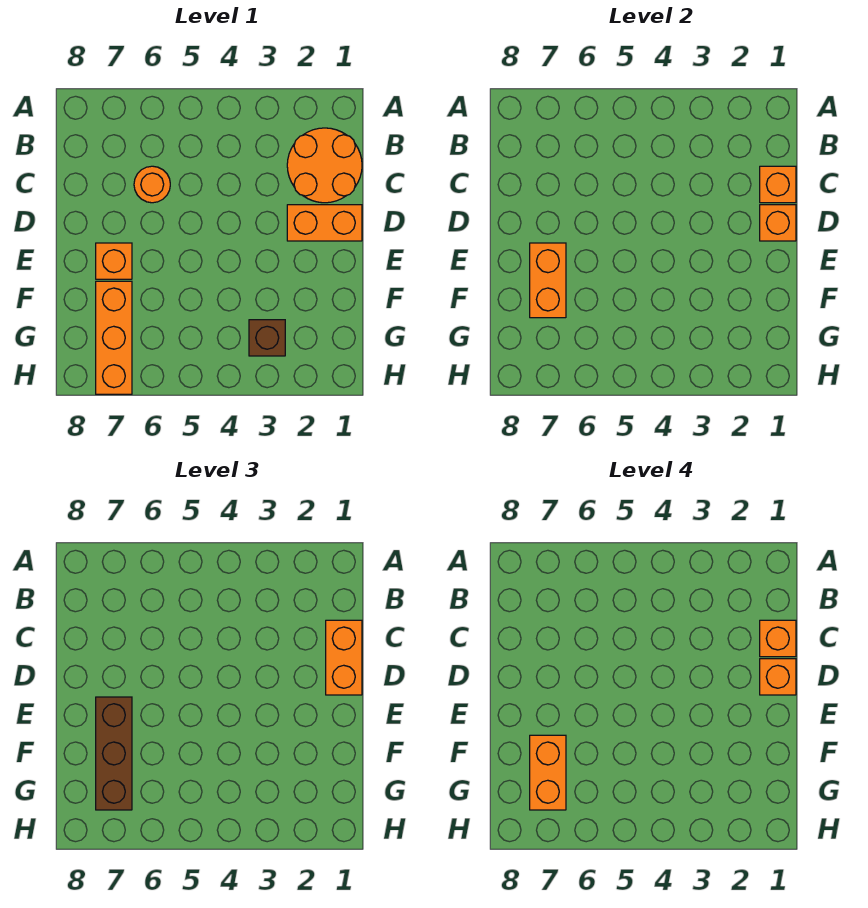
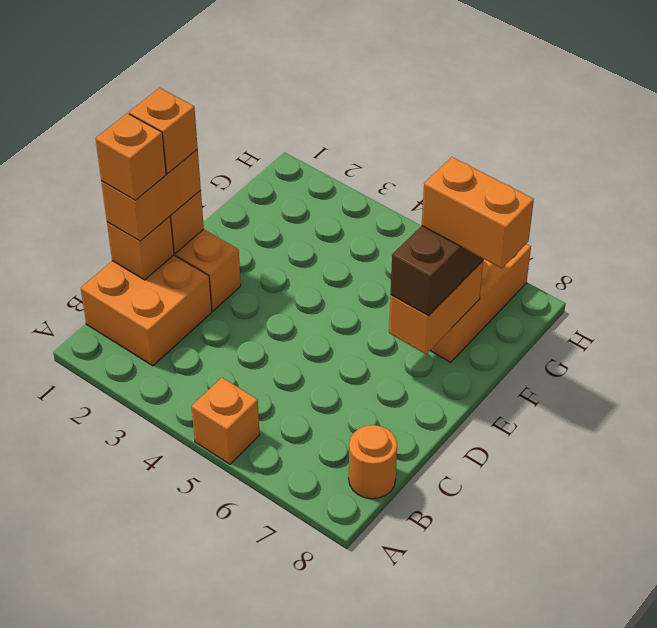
orange round brick B1:C2 level 1 -> orange brick B1:C2 level 1
orange round brick C6 level 1 -> orange round brick B8 level 1
orange brick E7 level 1 -> orange brick A5 level 1
orange brick F7:G7 level 4 -> orange brick F7:F8 level 4
brown brick G3 level 1 -> none

